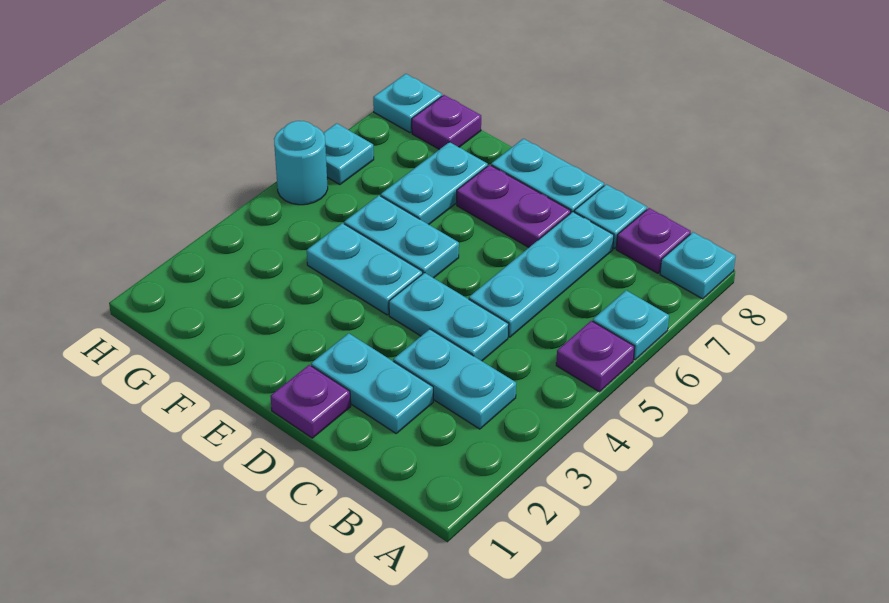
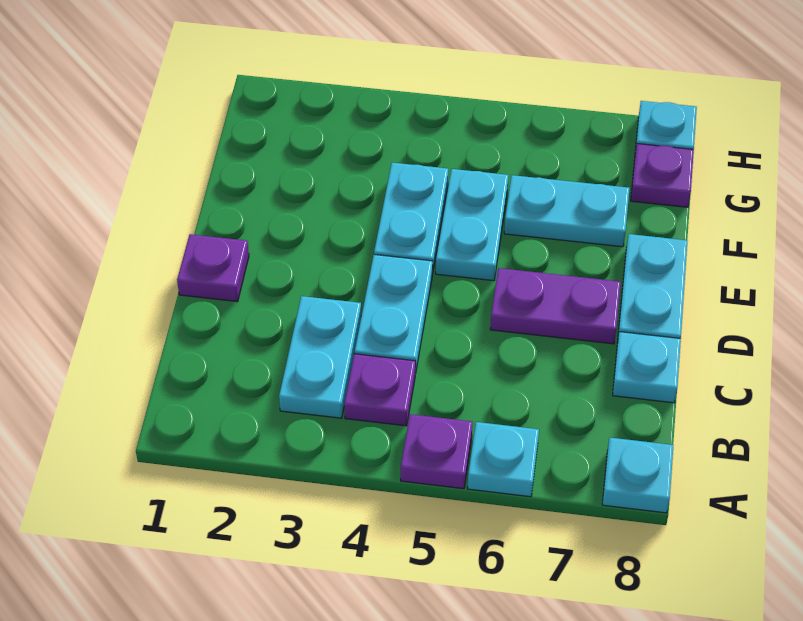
purple plate B8 level 1 -> purple plate B4 level 1
cyan plate C2:D2 level 1 -> none
cyan plate C5:C7 level 1 -> none
purple plate D7:E7 level 1 -> purple plate D6:D7 level 1
cyan round brick H5 level 1 -> none
cyan plate H6 level 1 -> none

